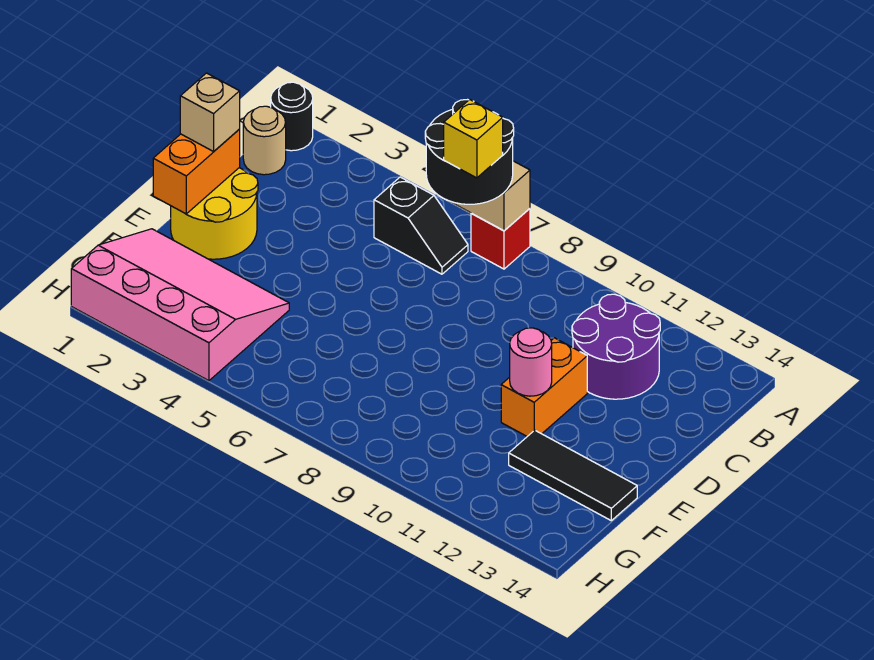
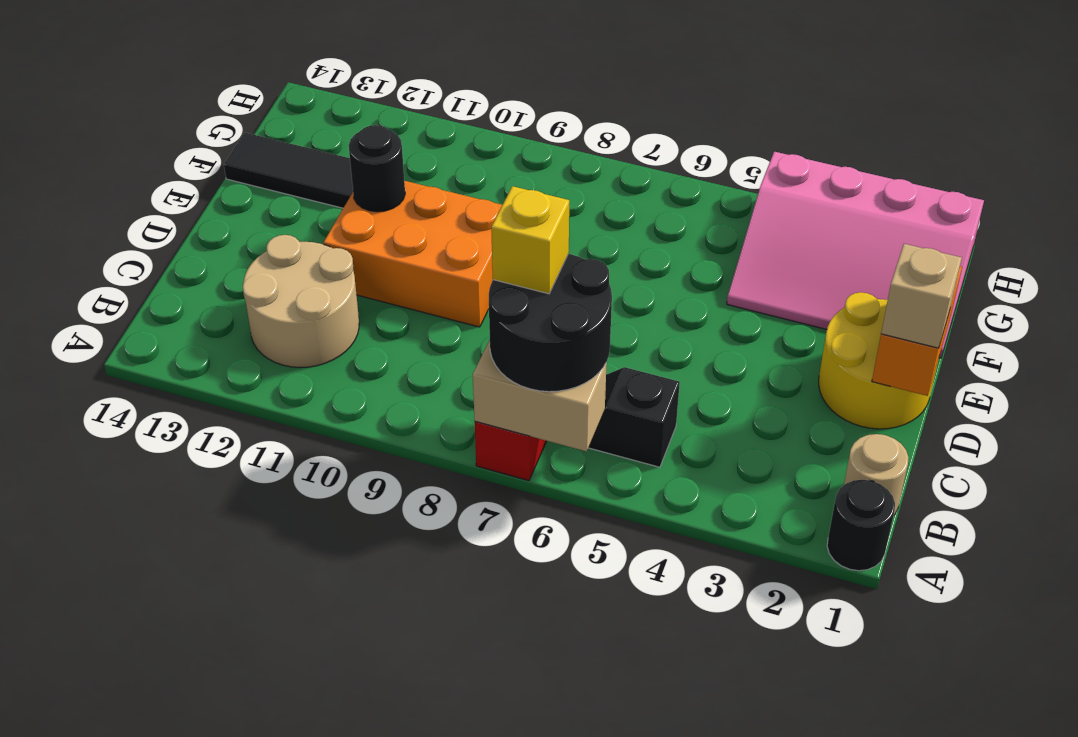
purple round brick B11:C12 level 1 -> tan round brick B11:C12 level 1
orange brick D11:E11 level 1 -> orange brick D9:E11 level 1
pink round brick E11 level 2 -> black round brick E11 level 2

